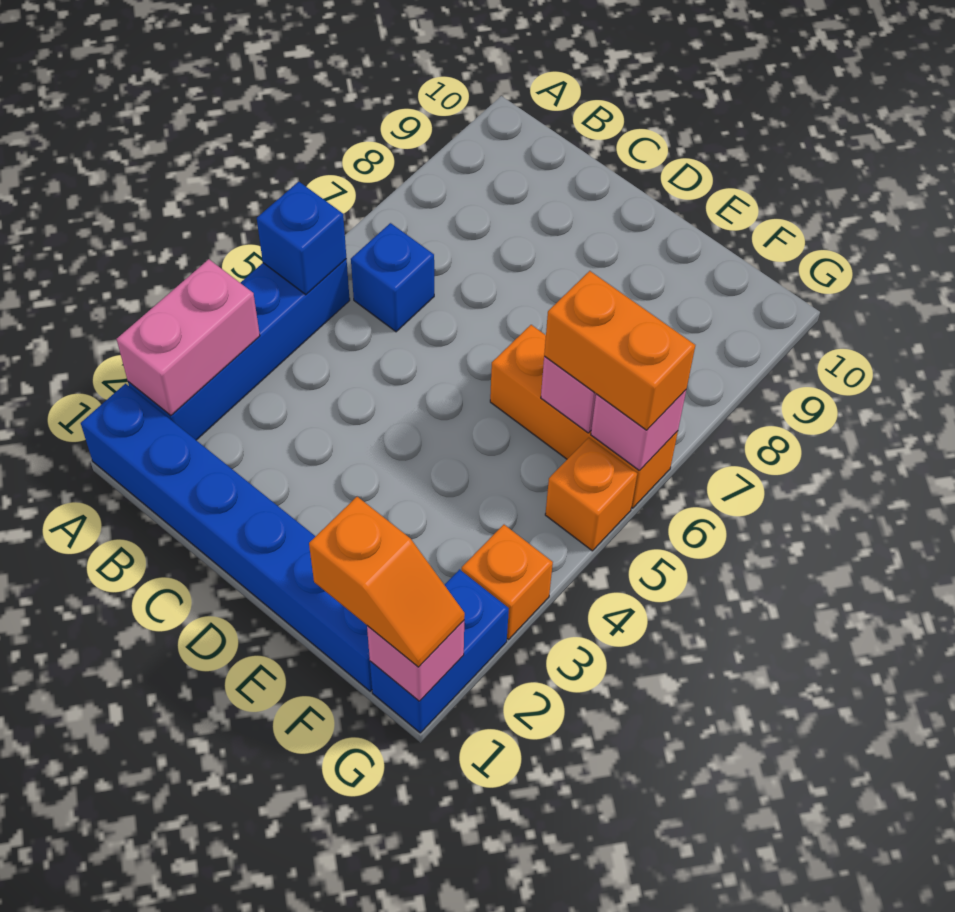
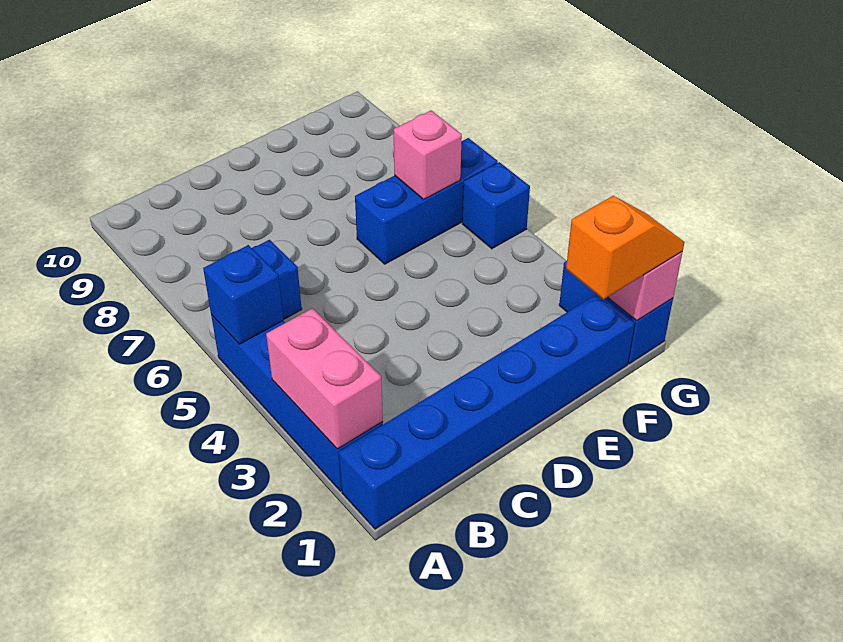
orange brick E6:G6 level 1 -> blue brick E6:G6 level 1
orange brick F6:G6 level 3 -> none
orange brick G3 level 1 -> none
orange brick G5 level 1 -> blue brick G5 level 1
pink brick G6 level 2 -> none

